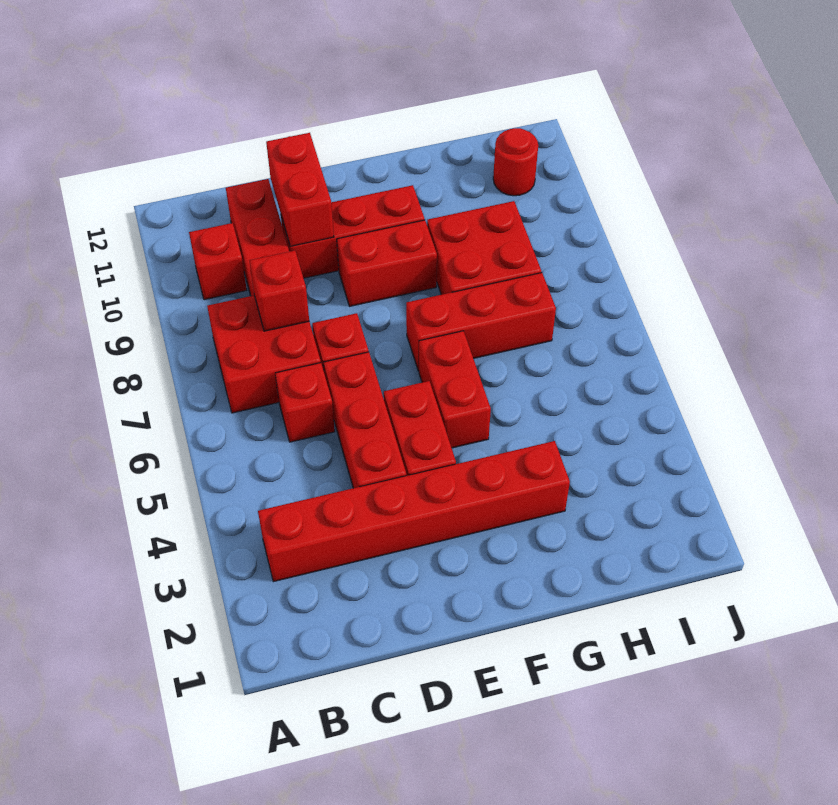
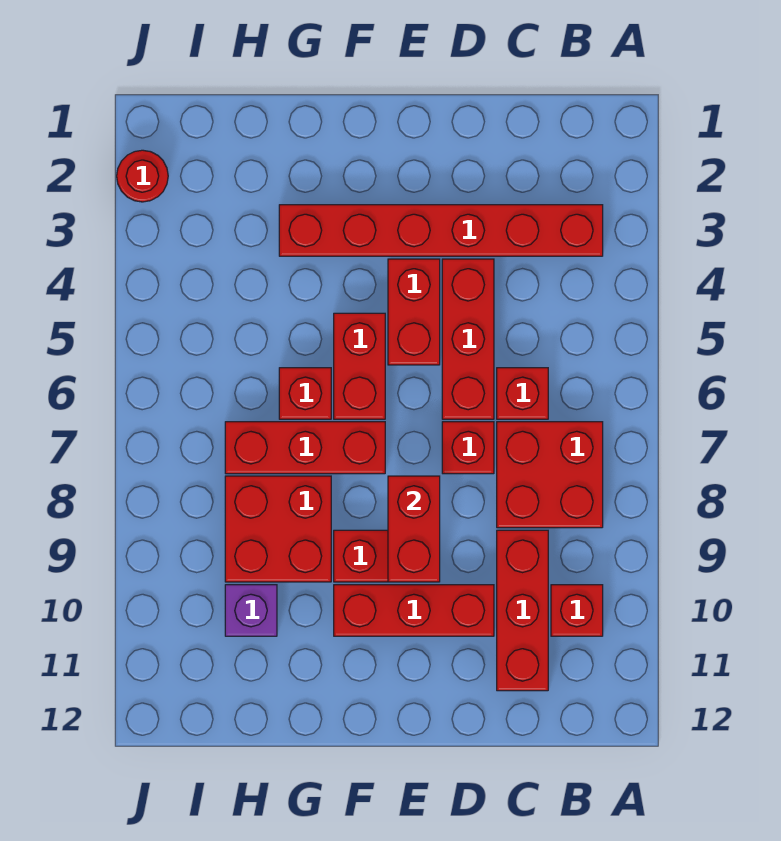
red brick C8 level 2 -> red brick G6 level 1
red brick D10:D11 level 2 -> red brick E8:E9 level 2
none -> purple brick H10 level 1
red round brick I11 level 1 -> red round brick J2 level 1

